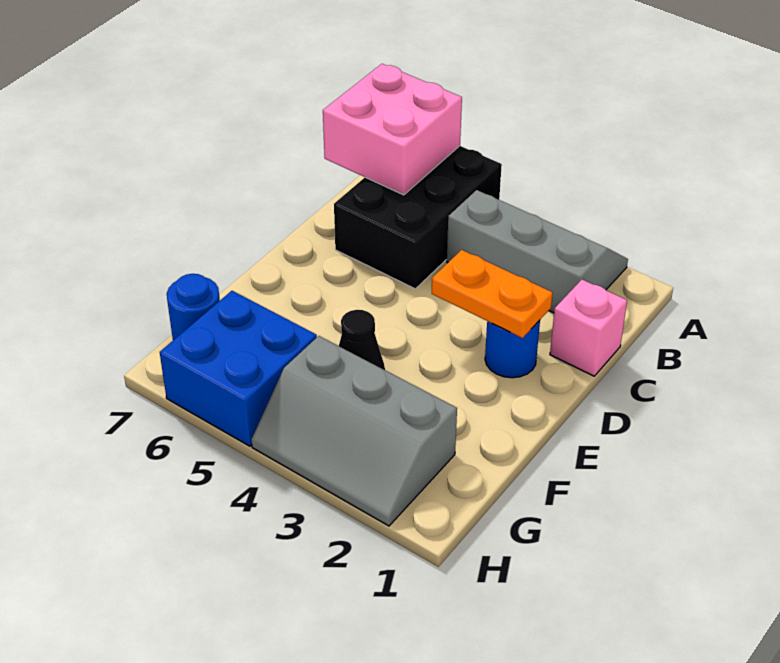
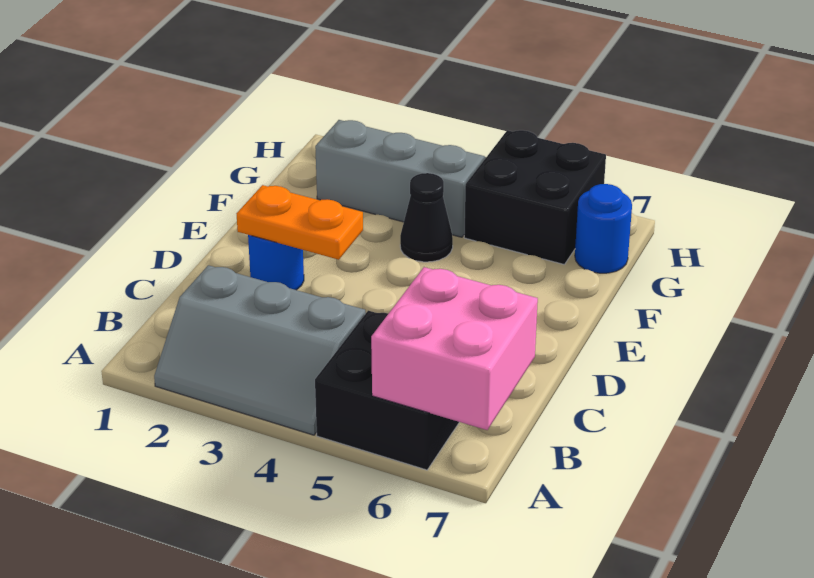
black brick A5:C6 level 1 -> black brick A5:B6 level 1
pink brick C1 level 1 -> none
blue brick G5:H6 level 1 -> black brick G5:H6 level 1

